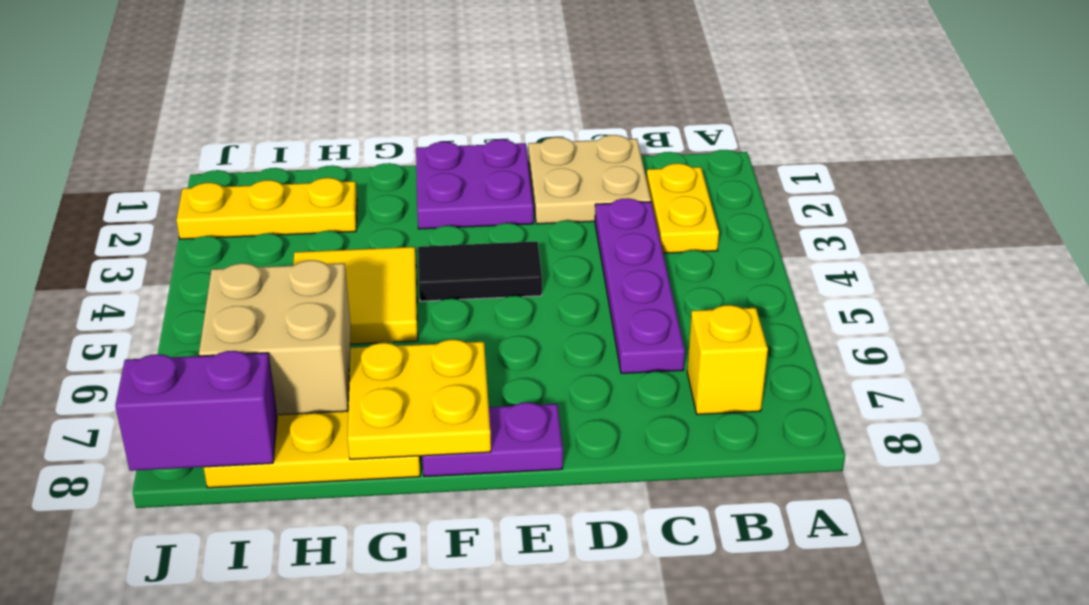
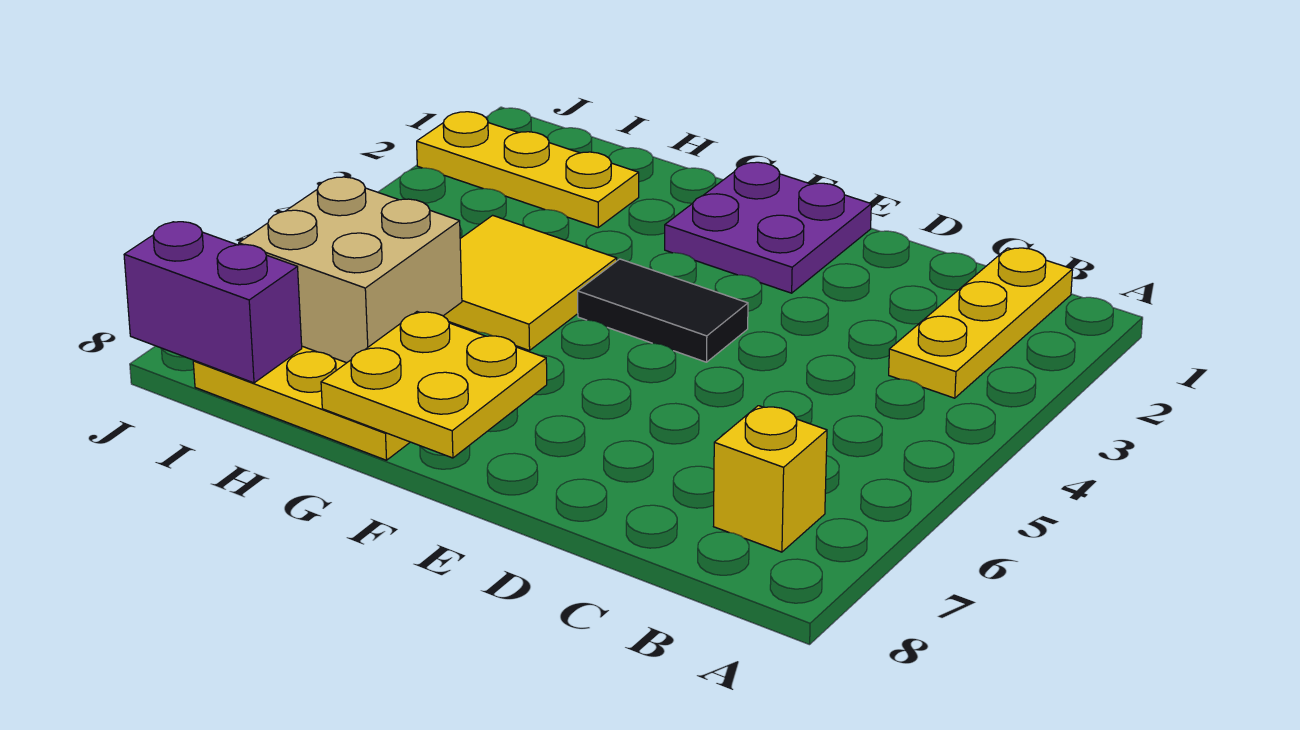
yellow plate B2:B3 level 1 -> yellow plate B1:B3 level 1
tan plate C1:D2 level 1 -> none
purple plate C3:C6 level 1 -> none
purple plate E8:F8 level 1 -> none

